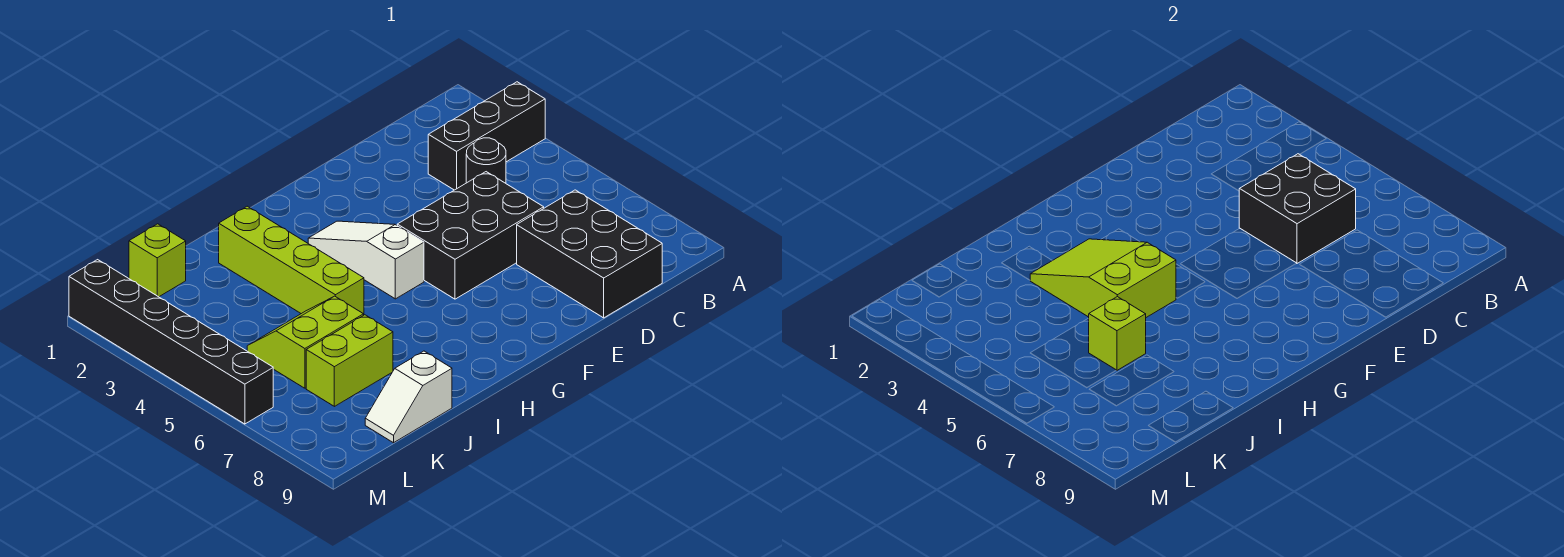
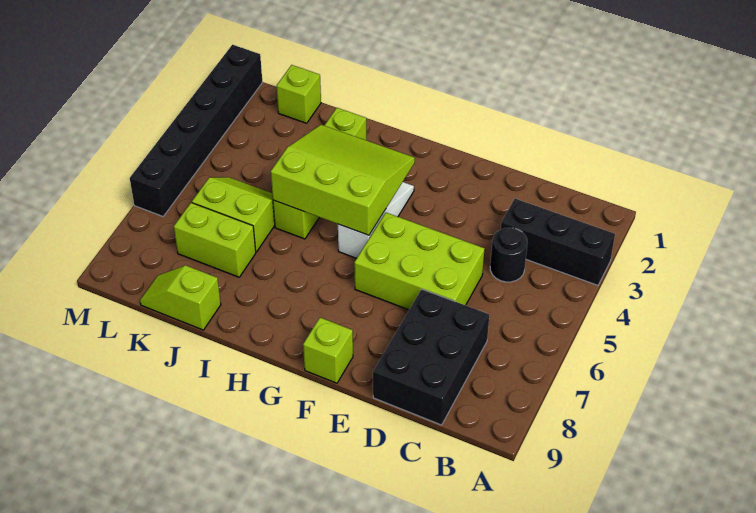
black brick C5:D6 level 2 -> none
black brick D5:F6 level 1 -> lime brick D5:F6 level 1
lime slope H3:I5 level 2 top 5 -> lime slope G3:I5 level 2 top 5
lime brick J6 level 2 -> lime brick F9 level 1
white slope J9:K9 level 1 top J -> lime slope J9:K9 level 1 top J

